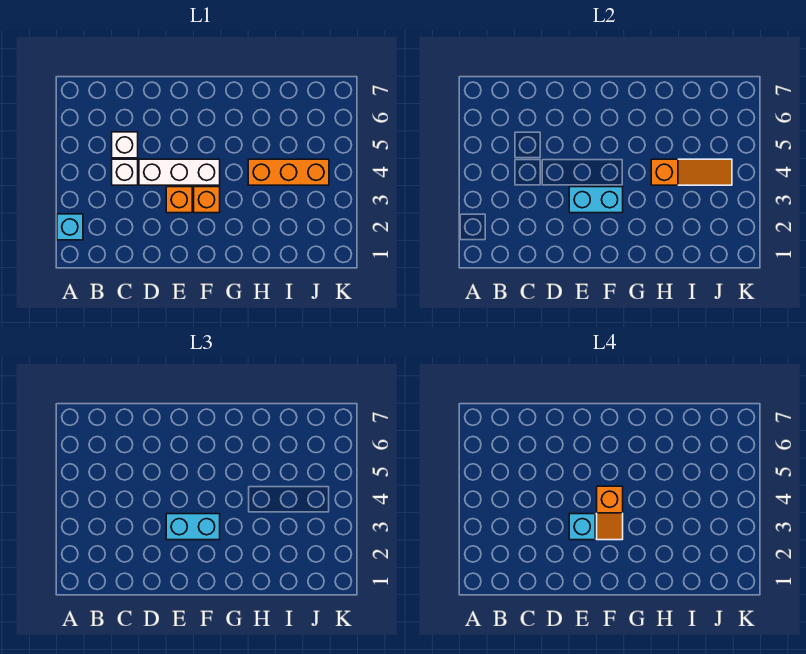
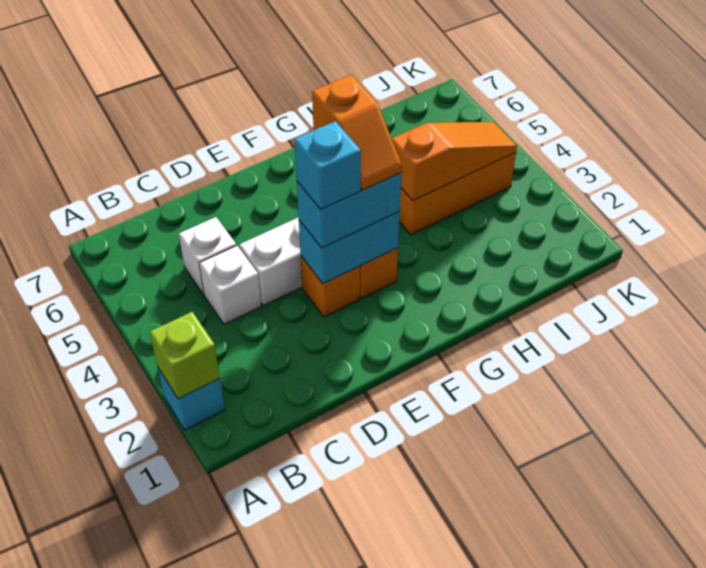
none -> lime brick A2 level 2

